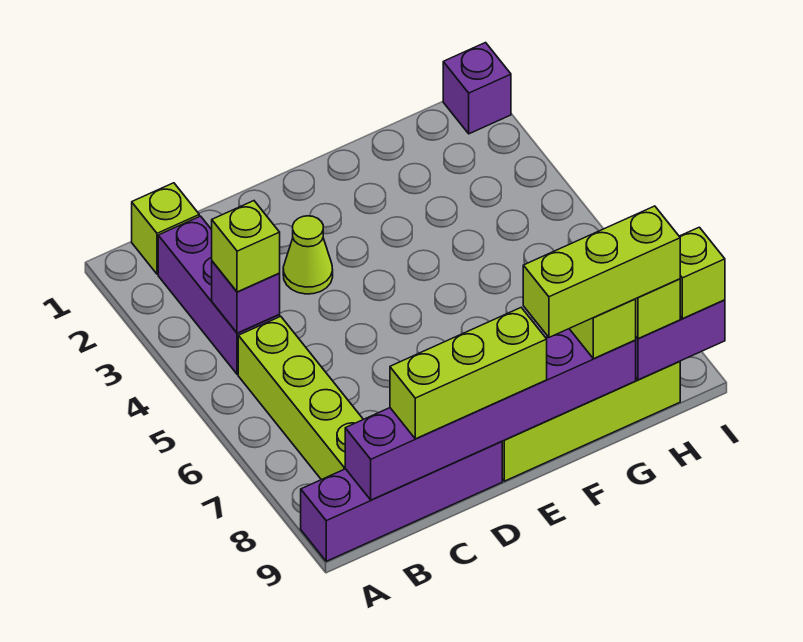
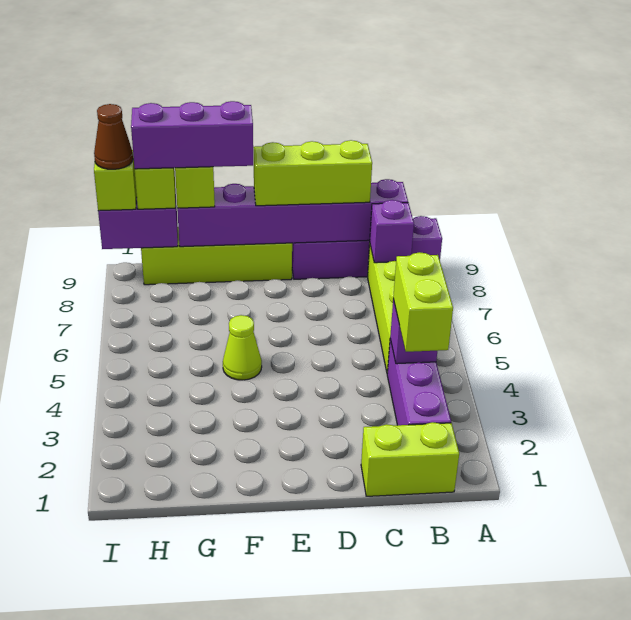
lime brick B1 level 1 -> lime brick B1:C1 level 1
lime brick B4 level 3 -> lime brick B3:B4 level 3
lime cone D3 level 1 -> lime cone F5 level 1
lime brick F9:H9 level 4 -> purple brick F9:H9 level 4
purple brick I1 level 1 -> purple brick B8 level 2
none -> brown cone I9 level 4

